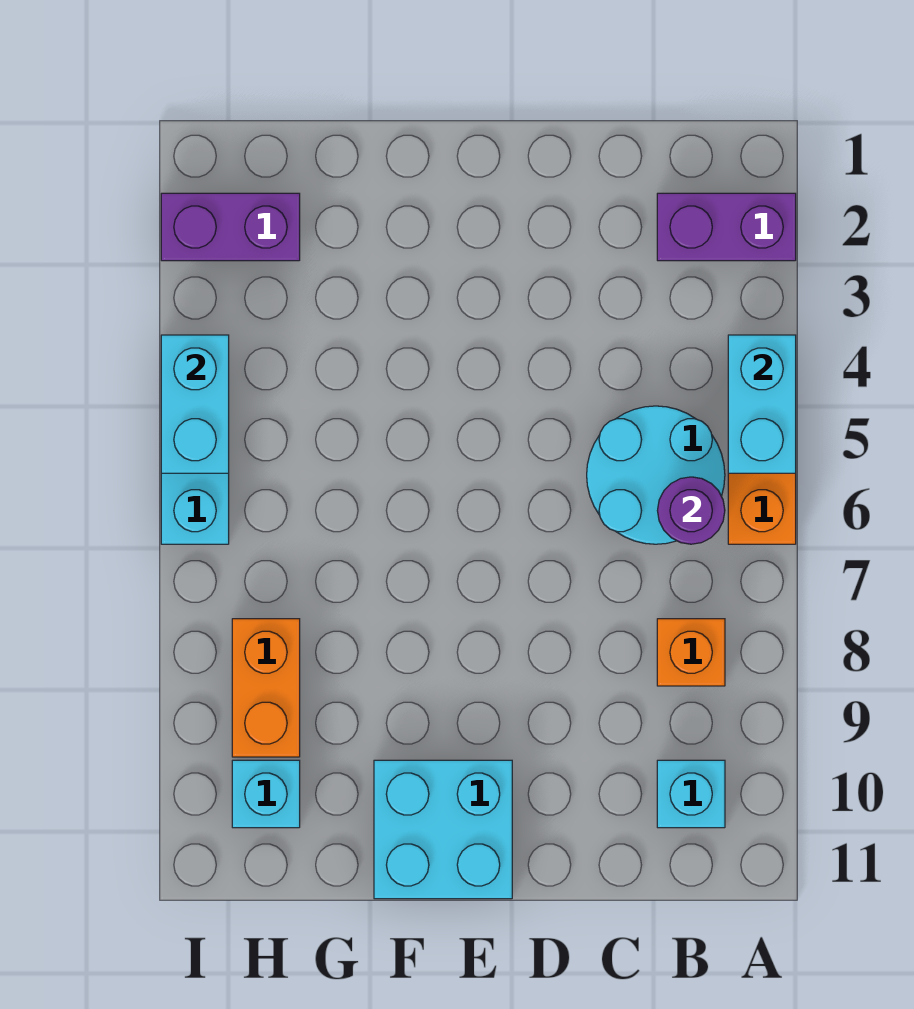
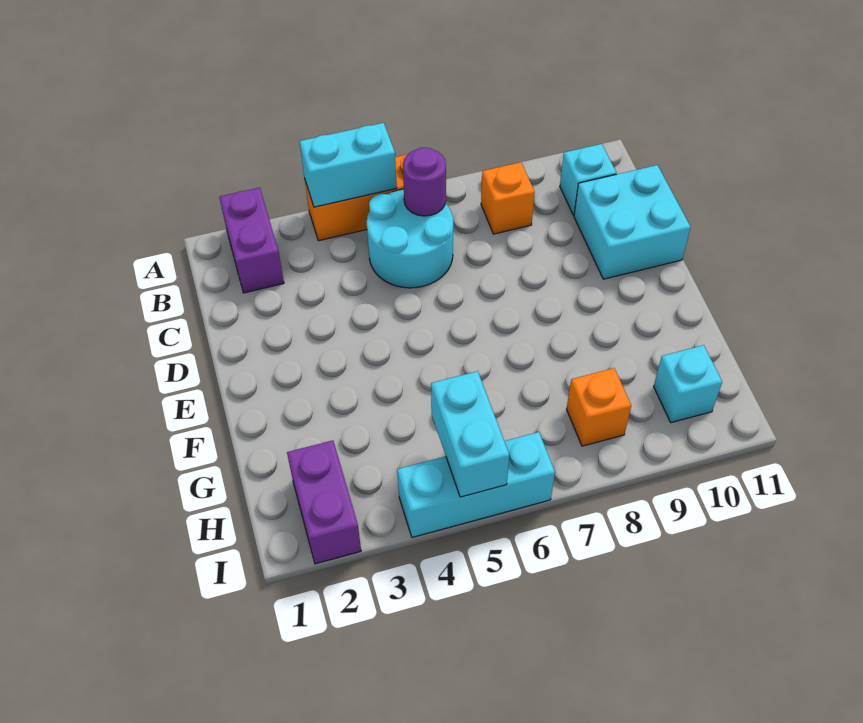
cyan brick E10:F11 level 1 -> cyan brick C10:D11 level 1
orange brick H8:H9 level 1 -> orange brick H8 level 1
cyan brick I4:I5 level 2 -> cyan brick H5:I5 level 2

